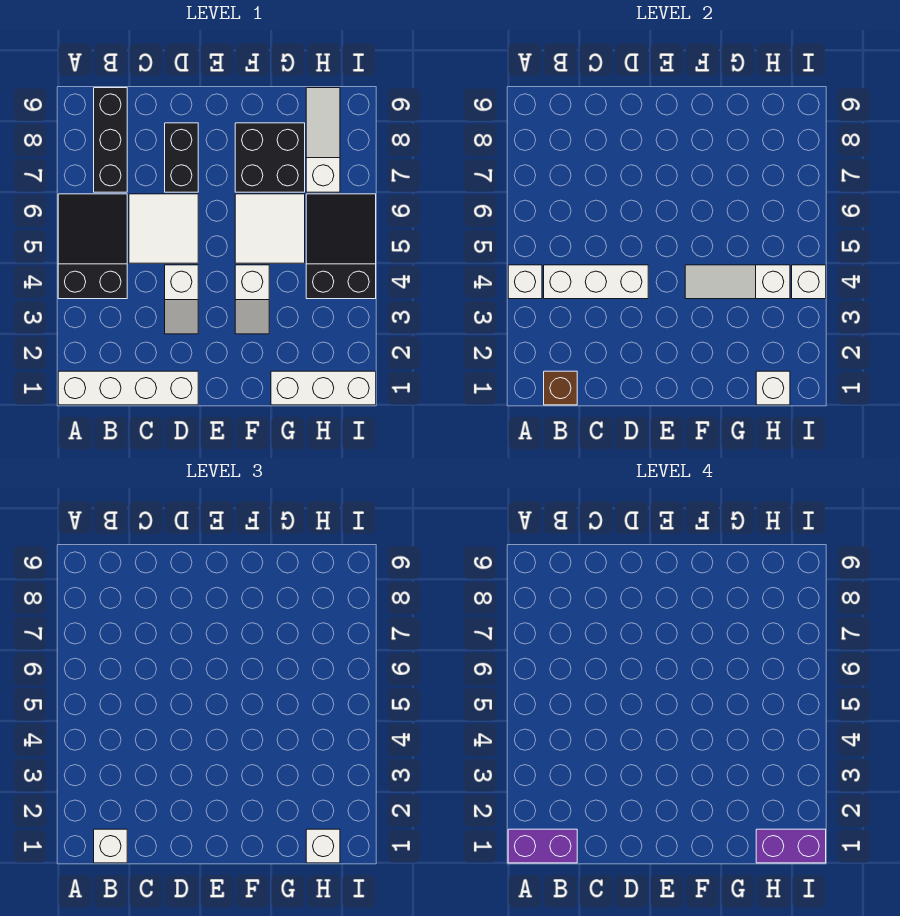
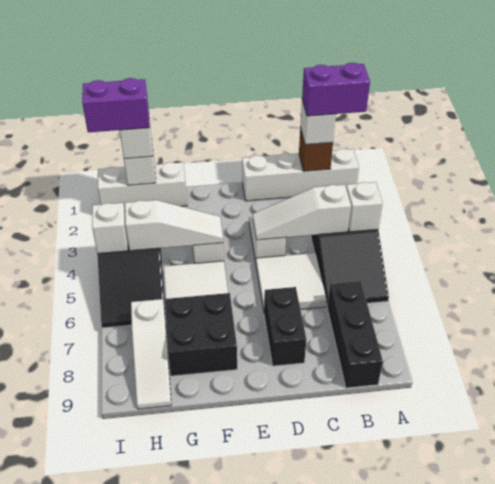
white brick B4:D4 level 2 -> white slope B4:D4 level 2 top B

